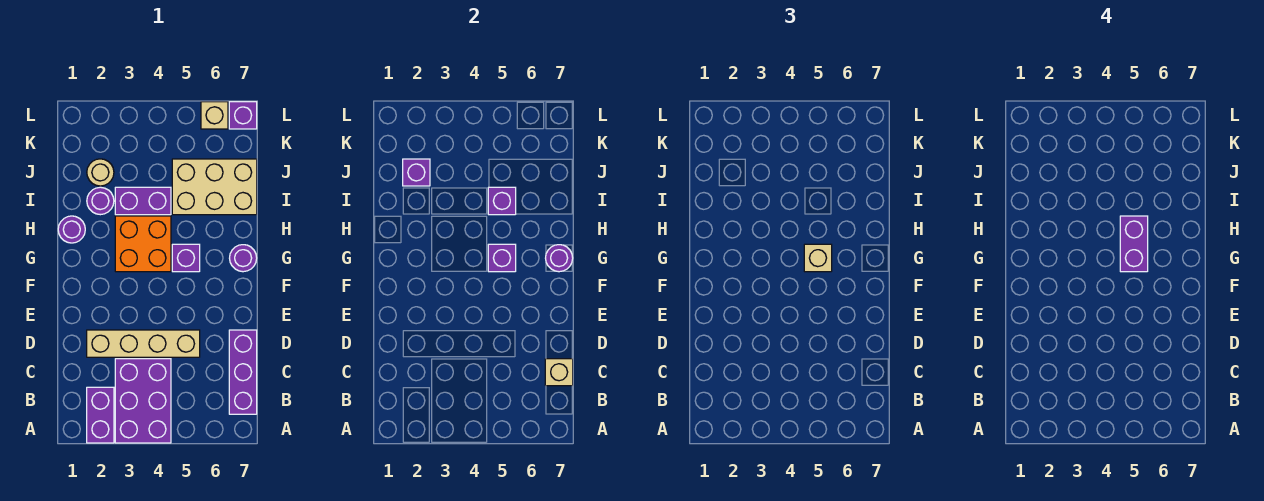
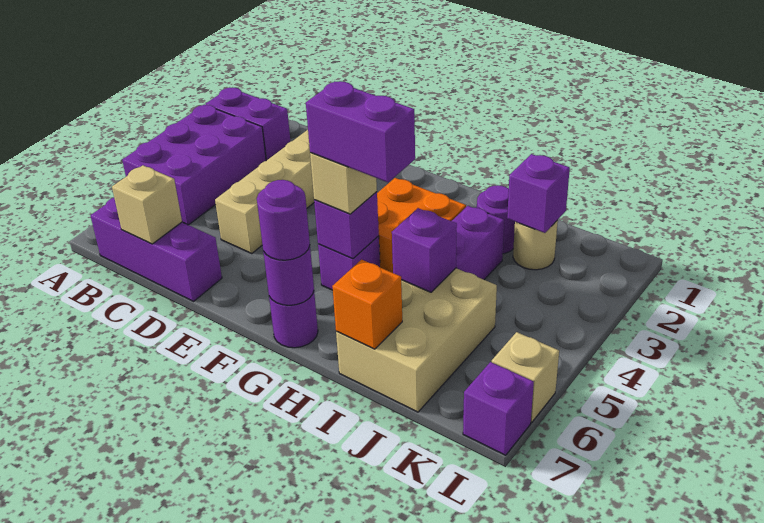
purple brick A3:C4 level 1 -> purple brick A3:B5 level 1
purple round brick H1 level 1 -> purple round brick G7 level 3
none -> orange brick I7 level 2

